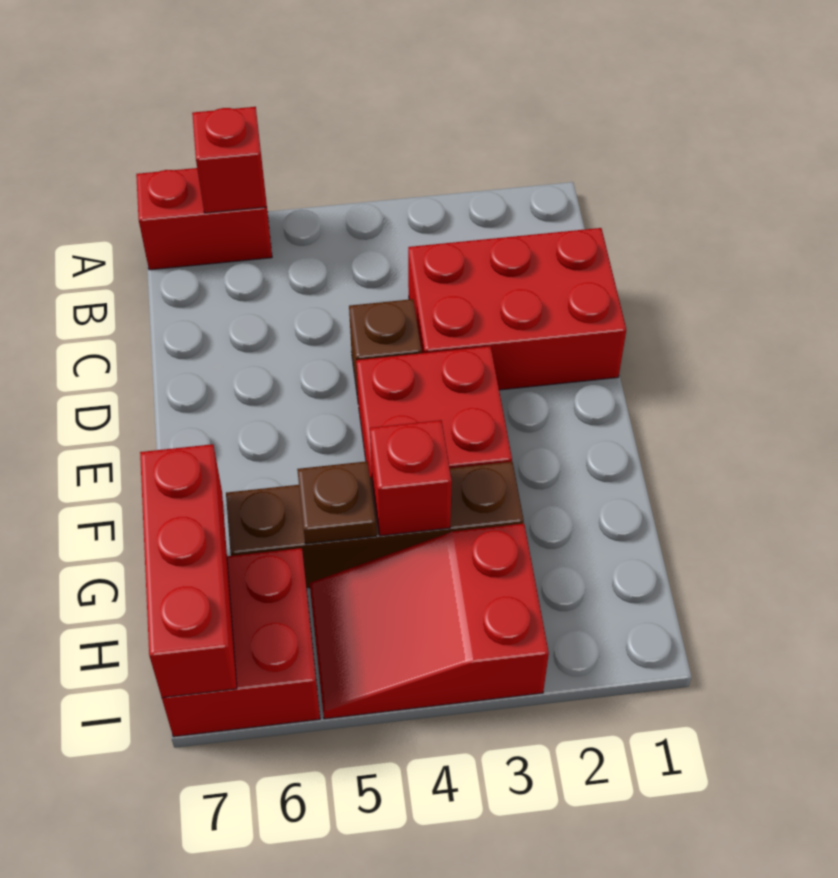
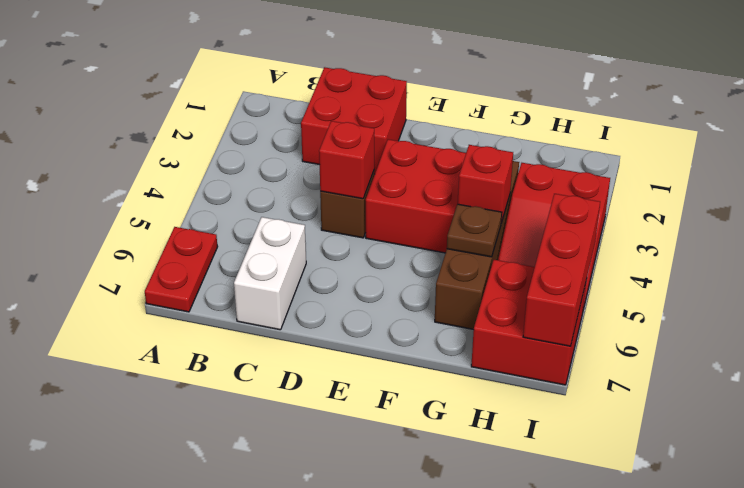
red brick A6:A7 level 1 -> red plate A6:A7 level 1
red brick A6 level 2 -> red brick D4 level 2
red brick C1:D3 level 1 -> red brick C1:D2 level 1
none -> white brick C6:C7 level 1
red brick G7:I7 level 2 -> red brick I5:I7 level 2

